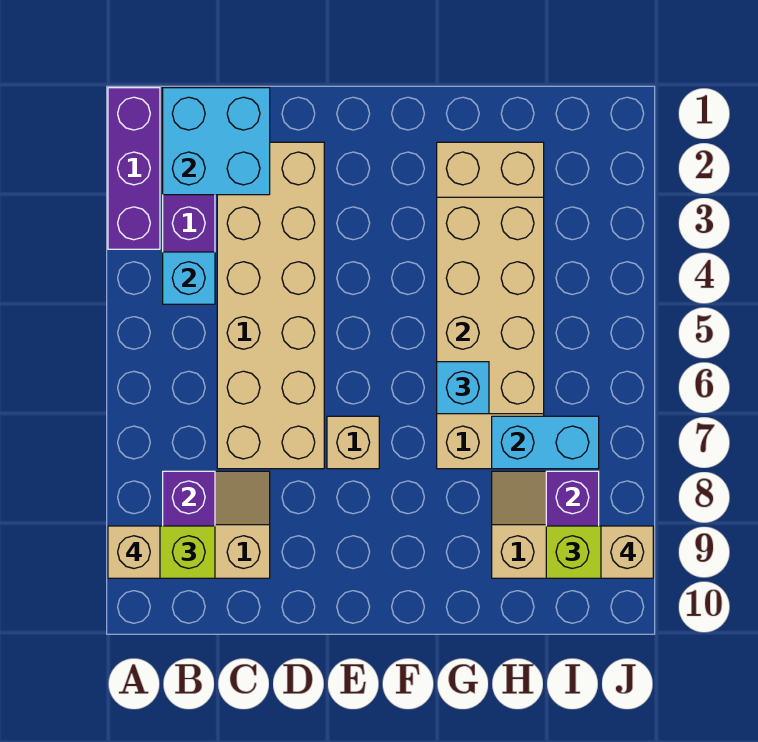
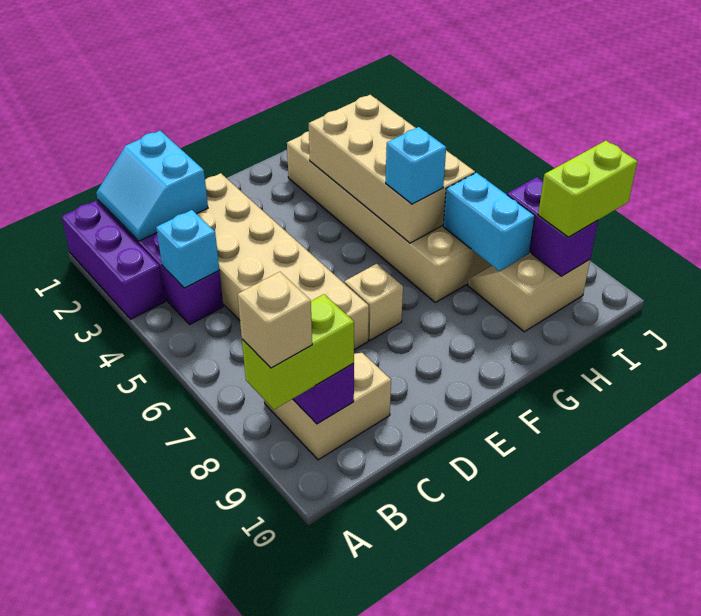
cyan brick B1:C2 level 2 -> cyan slope B1:C2 level 2 top C
cyan brick H7:I7 level 2 -> cyan brick H7:H8 level 2
tan brick J9 level 4 -> none

